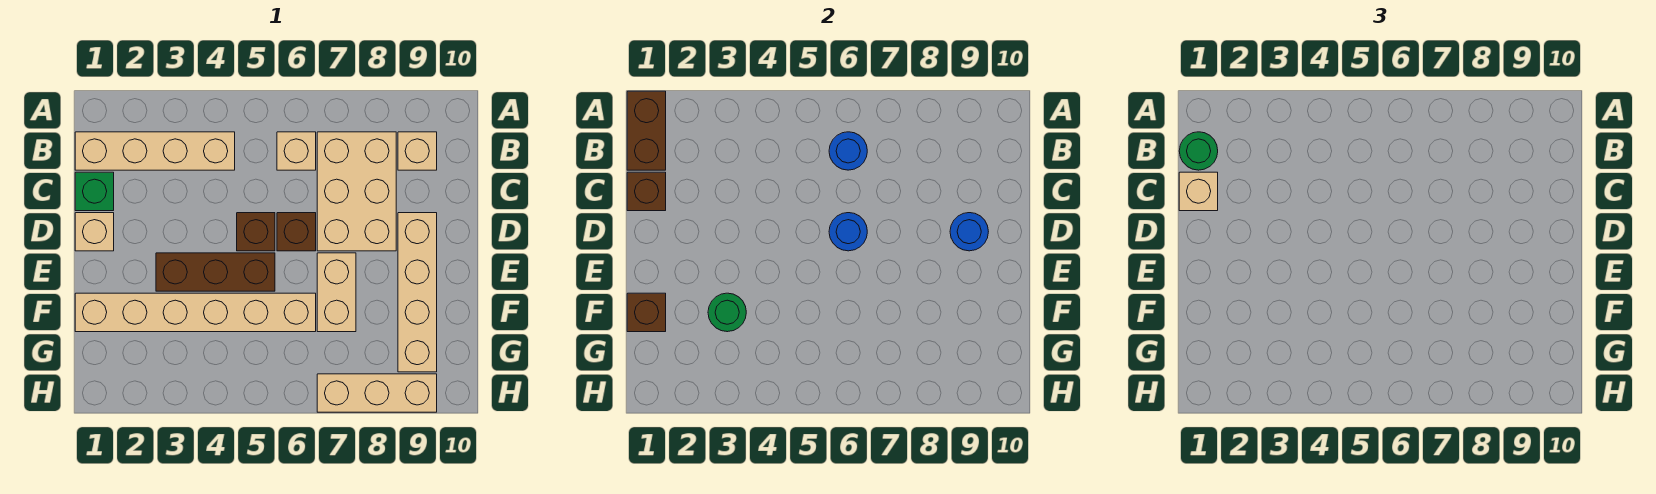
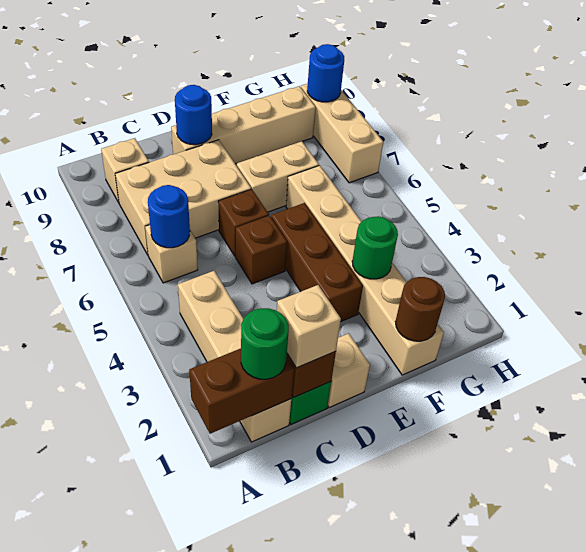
blue round brick D6 level 2 -> blue round brick H9 level 2
brown brick F1 level 2 -> brown round brick F1 level 2

